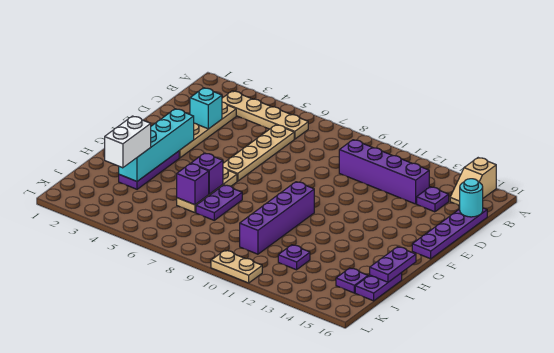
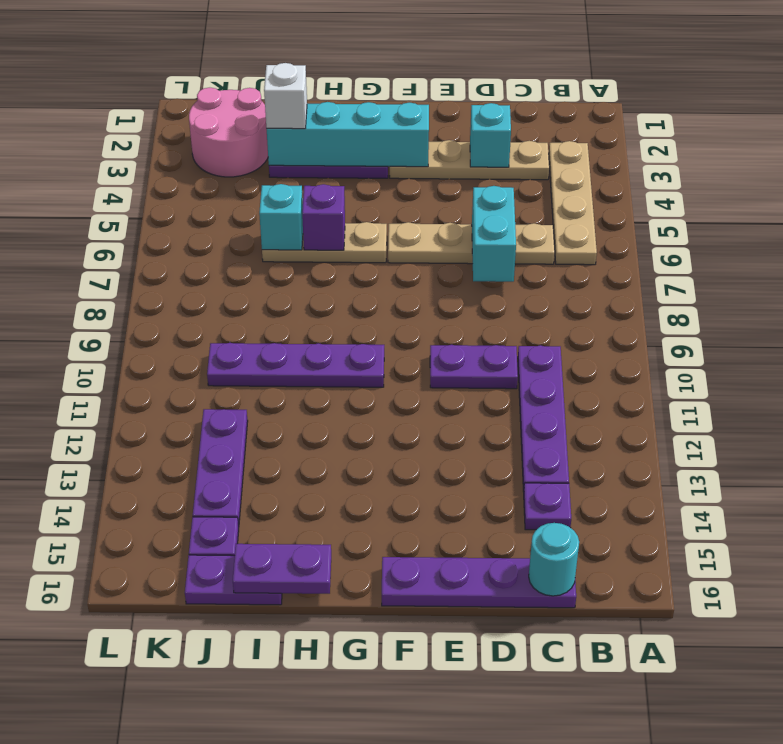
tan slope A15:B15 level 1 top A -> none
purple brick C10:C13 level 1 -> purple plate C10:C13 level 1
none -> cyan brick D6:D7 level 2
purple brick G10:J10 level 1 -> purple plate G10:J10 level 1
purple plate H7:I7 level 1 -> purple plate D10:E10 level 1
white brick I3:J3 level 3 -> white brick I3 level 3
purple brick I6 level 2 -> cyan brick I6 level 2
none -> pink round brick J2:K3 level 1
purple plate J12 level 1 -> purple plate J12:J14 level 1
tan plate L10:L11 level 1 -> none

